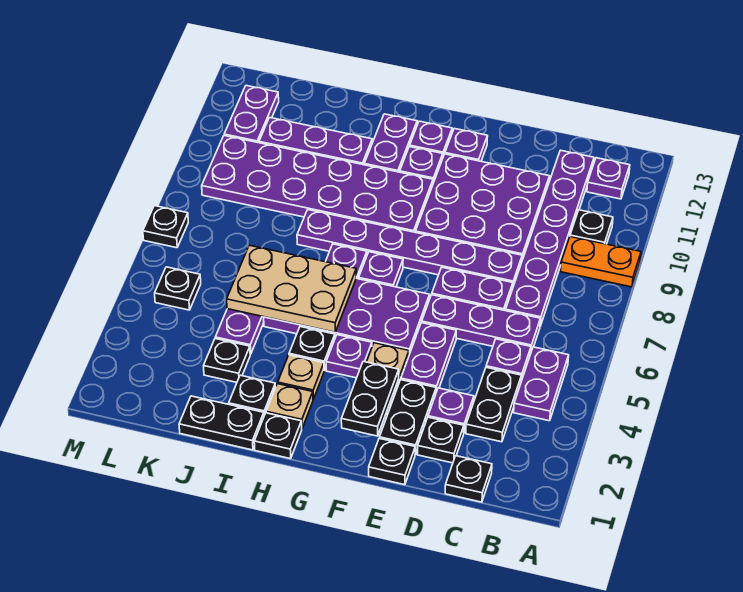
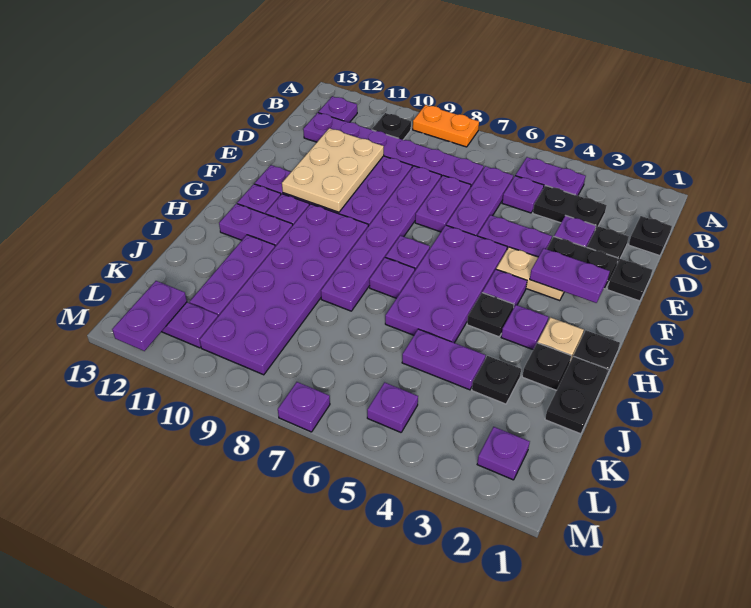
orange plate A9:B9 level 1 -> orange plate A8:A9 level 1
black plate F2:F3 level 2 -> purple plate F2:F3 level 2
tan plate H3 level 1 -> purple plate H3 level 1
tan plate H5:J6 level 2 -> tan plate D10:F11 level 2
none -> purple plate L2 level 1
black plate L5 level 1 -> purple plate L5 level 1
none -> purple plate L12:M12 level 2
black plate M7 level 1 -> purple plate M7 level 1

